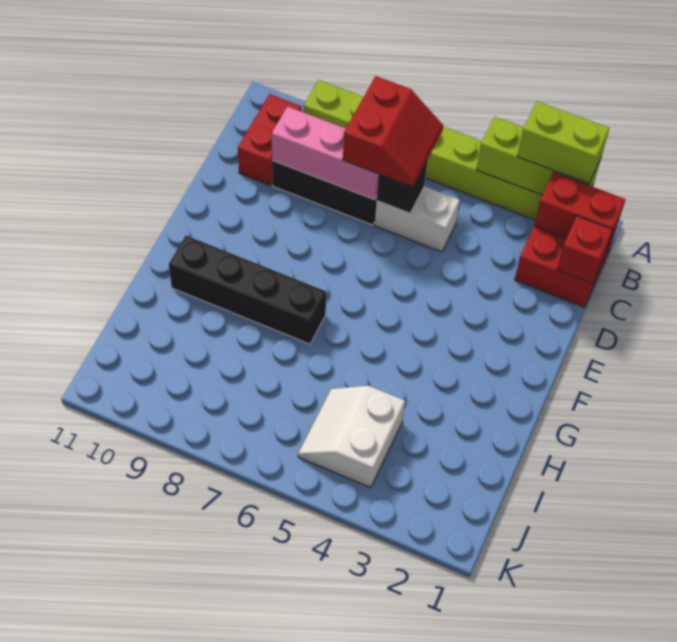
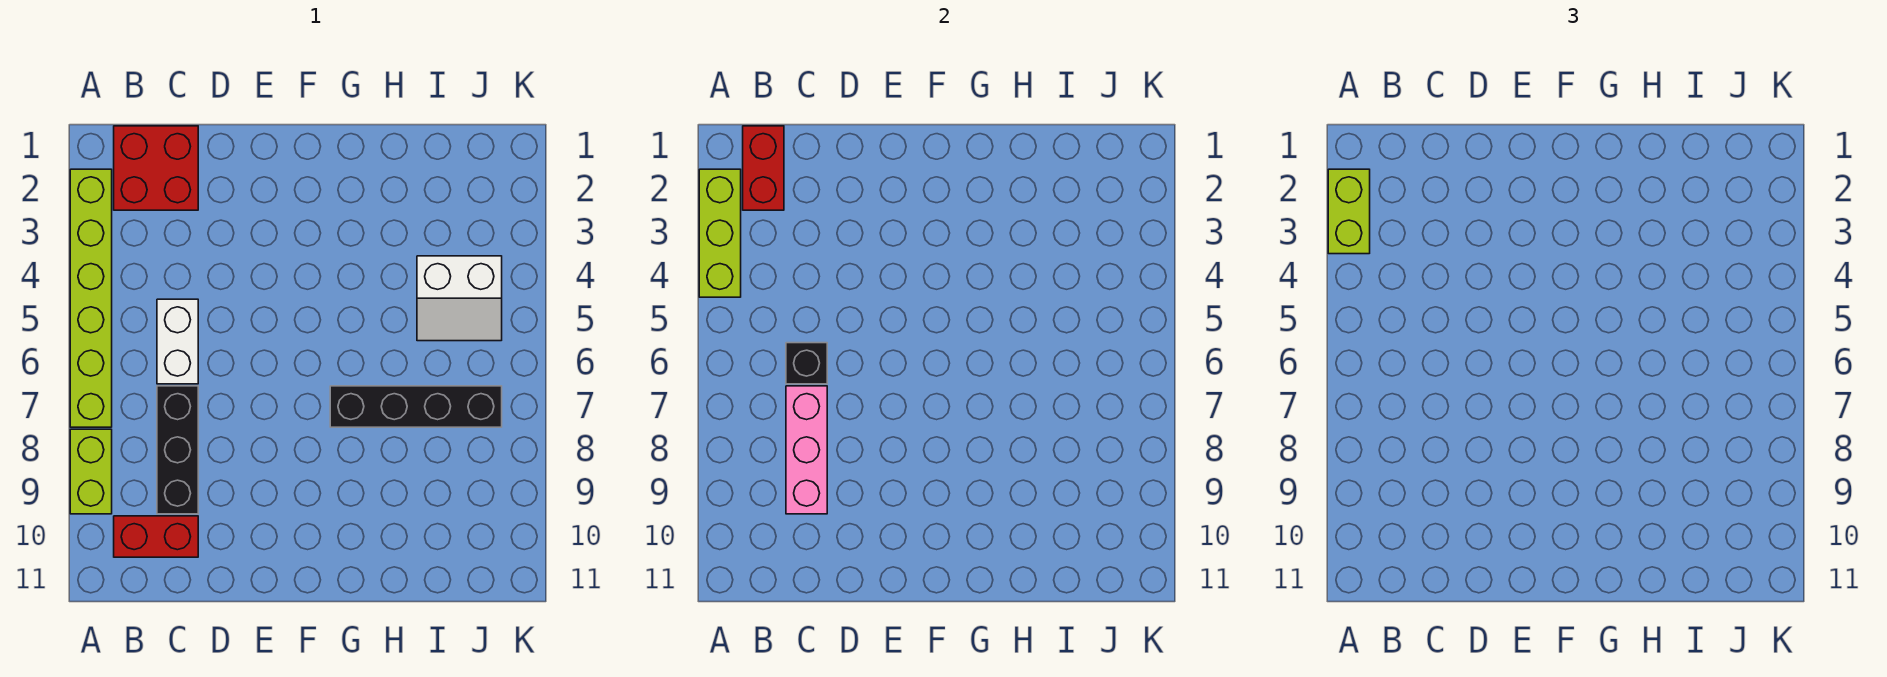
red slope B6:C7 level 3 top 7 -> none
red brick C1 level 2 -> none
black brick G7:G10 level 1 -> black brick G7:J7 level 1

